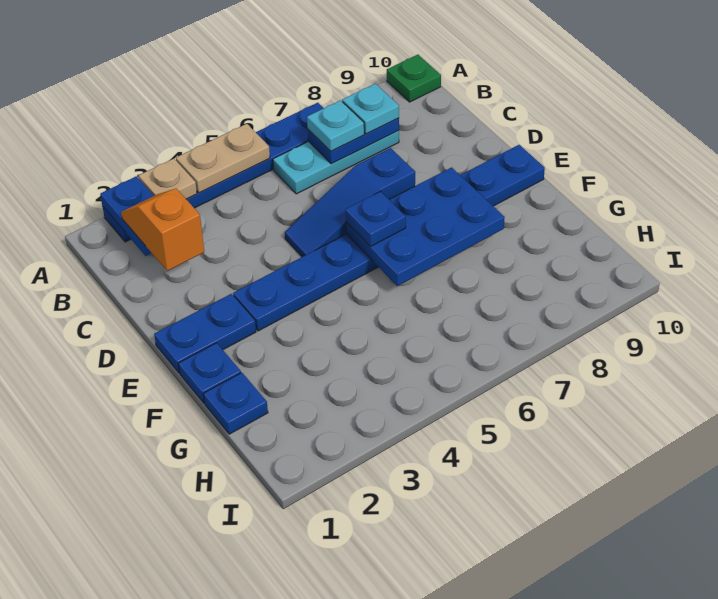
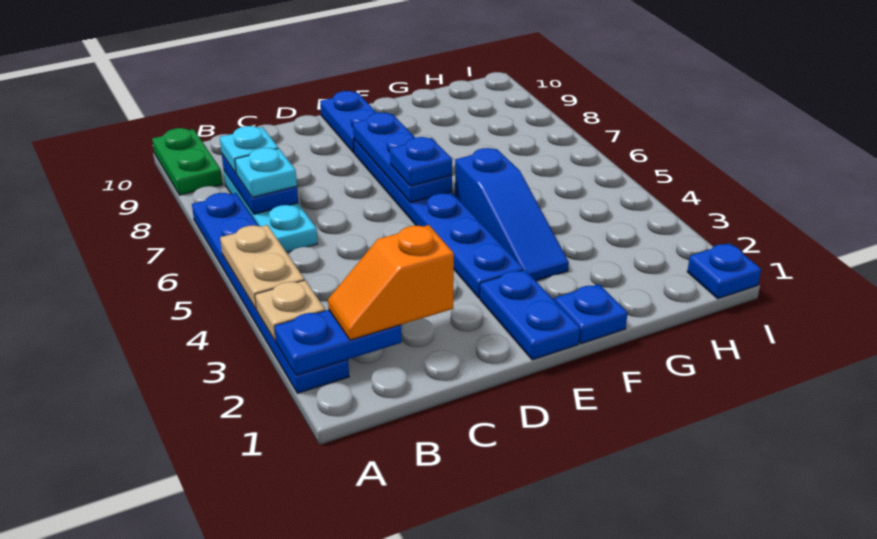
green plate A10 level 1 -> green plate A9:A10 level 1
blue slope D5:D7 level 1 top 7 -> blue slope F3:F5 level 1 top 5
blue plate E6:F8 level 2 -> blue plate E6:E8 level 2
blue plate G1 level 1 -> blue plate I1 level 1

